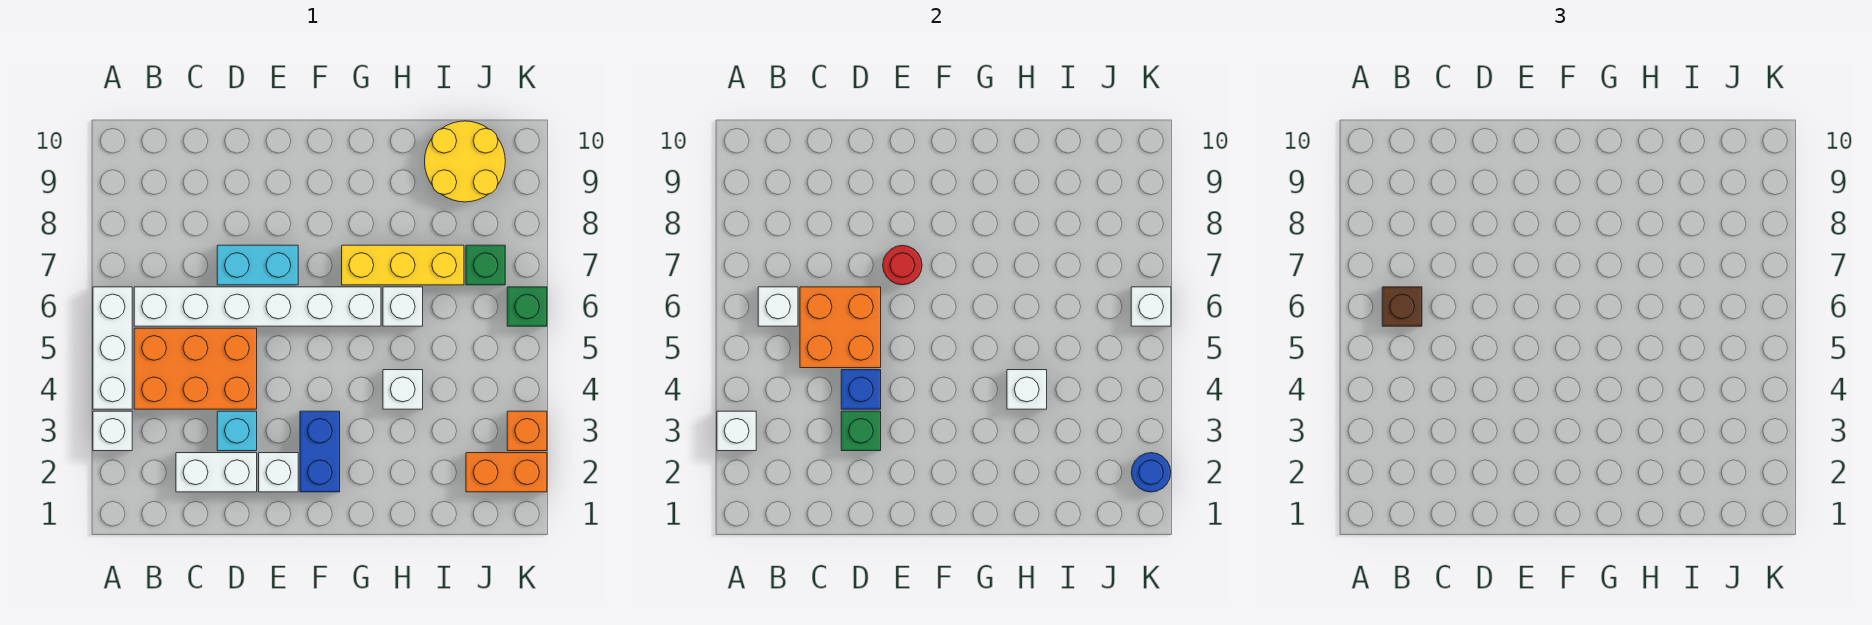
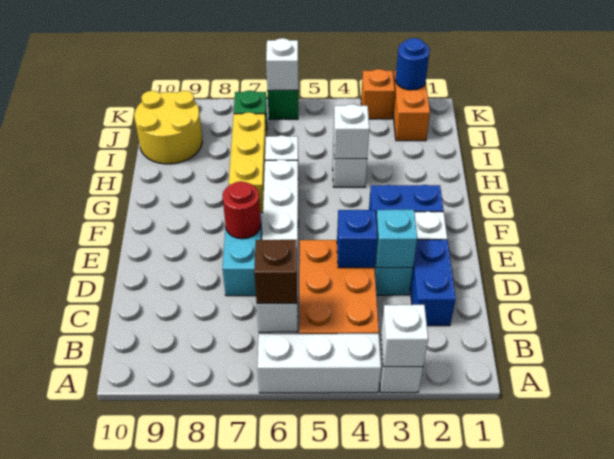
white brick C2:D2 level 1 -> blue brick C2:D2 level 1
orange brick C5:D6 level 2 -> none
green brick D3 level 2 -> cyan brick D3 level 2

